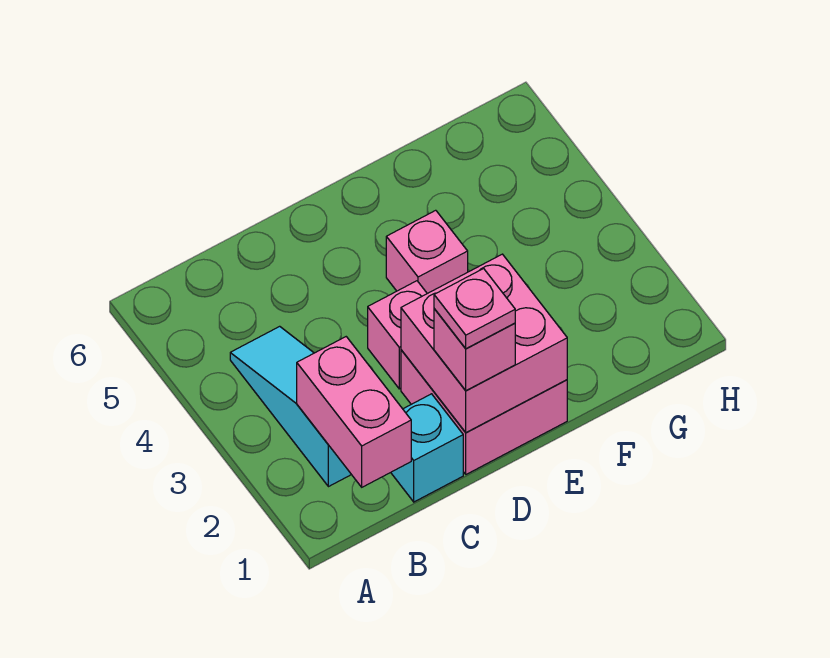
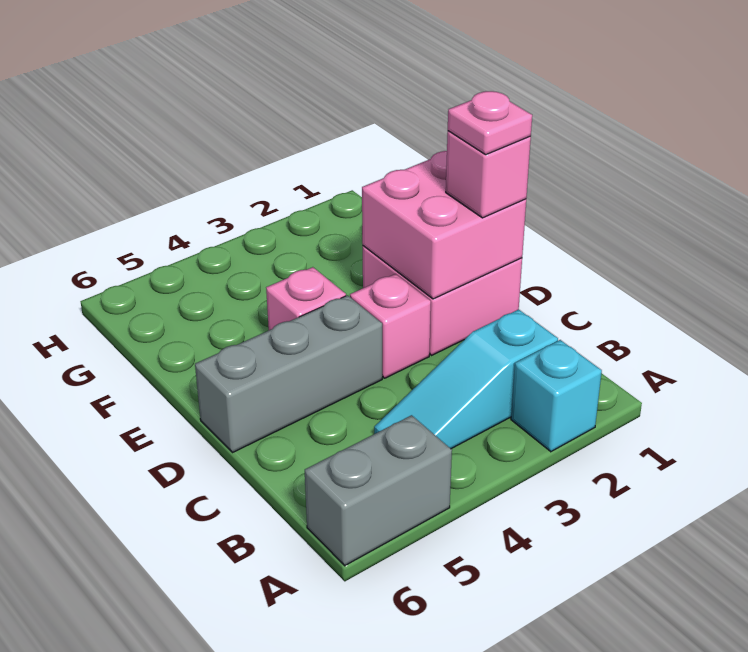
none -> grey brick A5:A6 level 1
pink brick B1:B2 level 2 -> none
cyan brick C1 level 1 -> cyan brick A2 level 1
none -> grey brick D4:D6 level 1

